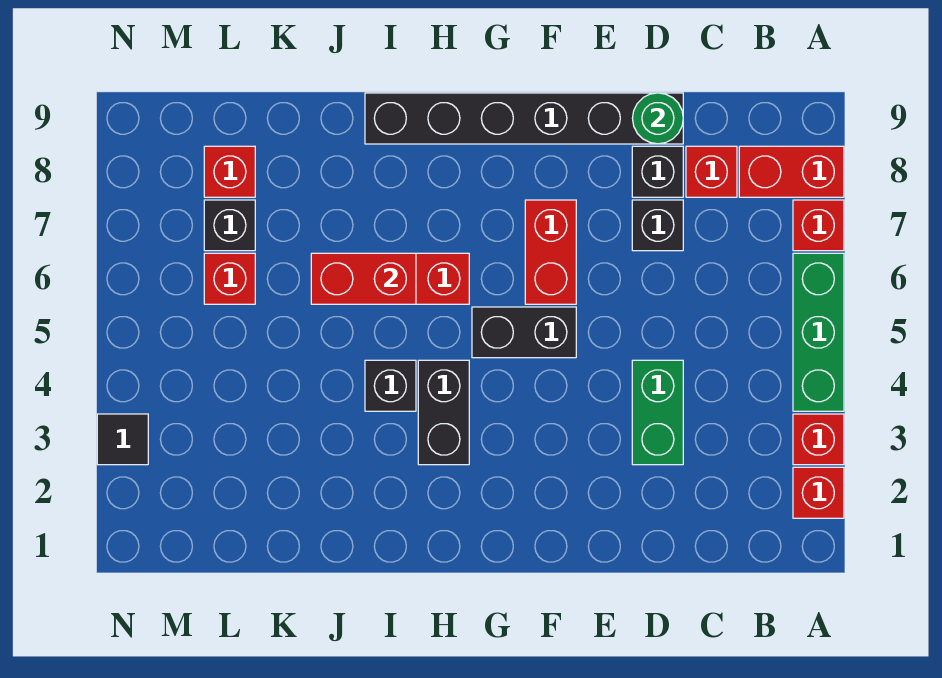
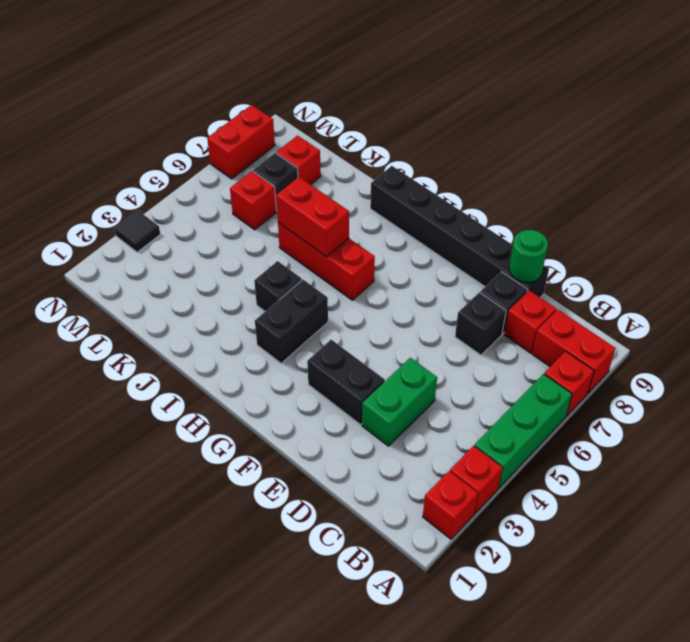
black brick F5:G5 level 1 -> black brick E3:F3 level 1
red brick F6:F7 level 1 -> red brick N7:N8 level 1

